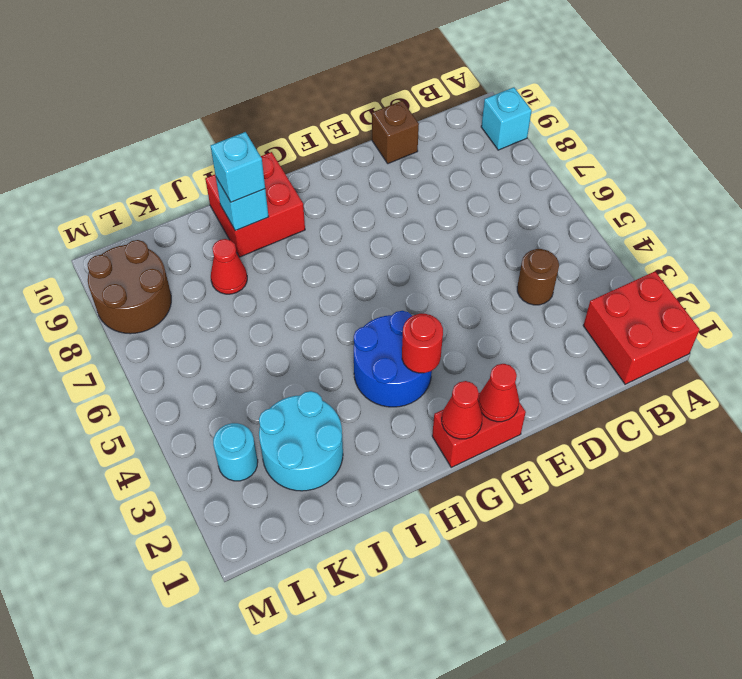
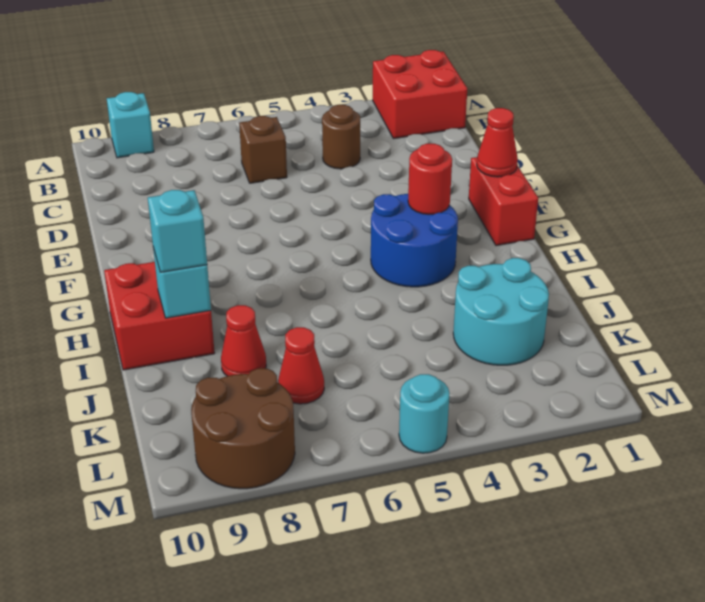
brown brick D10 level 1 -> brown brick C6 level 1
red cone G1 level 2 -> red cone K7 level 1
cyan round brick L3 level 1 -> cyan round brick M5 level 1

